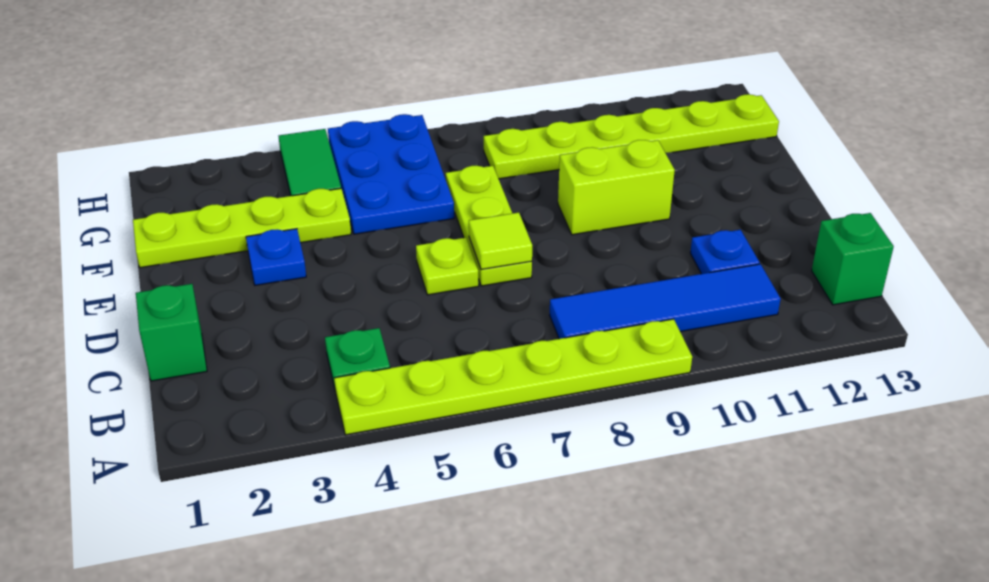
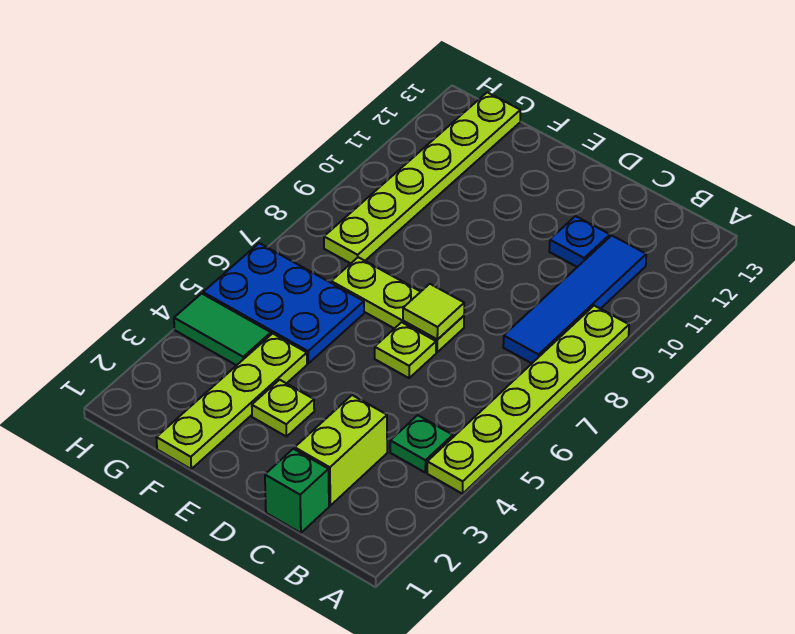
green brick B13 level 1 -> none
blue plate E3 level 1 -> lime plate E3 level 1
lime brick E9:E10 level 1 -> lime brick C2:C3 level 1

